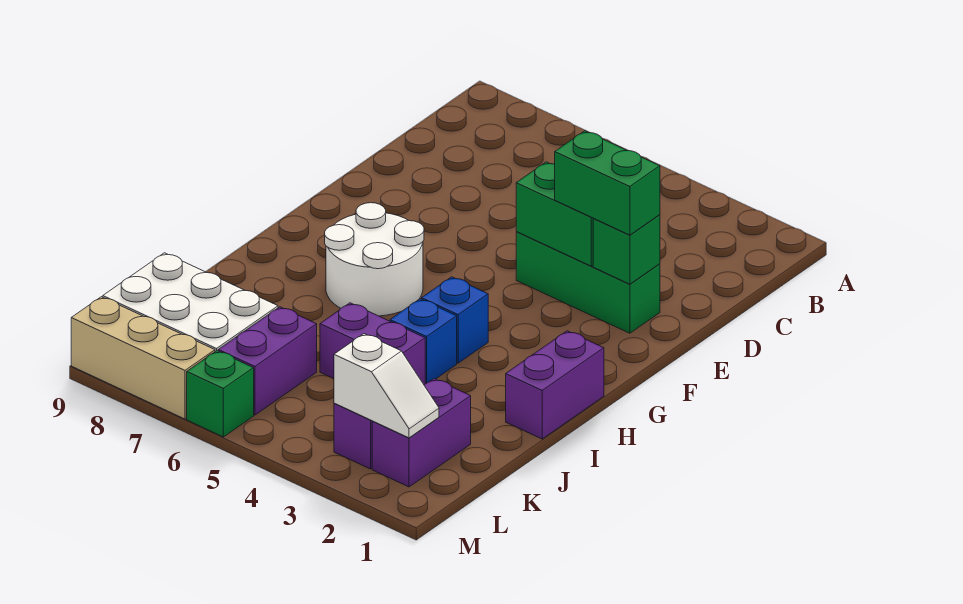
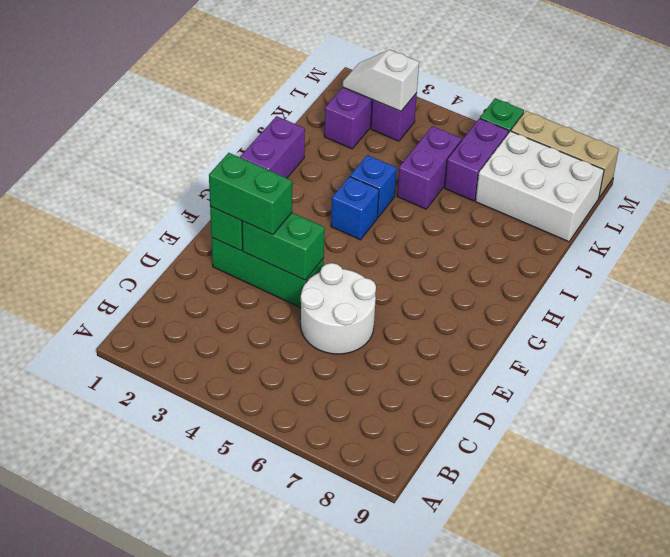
white round brick G6:H7 level 1 -> white round brick D5:E6 level 1
purple brick J4:J5 level 1 -> purple brick J5:K5 level 1

